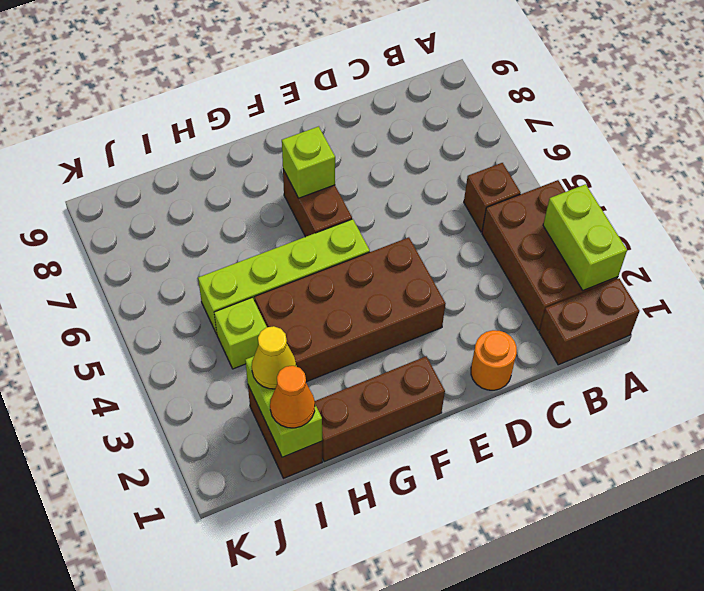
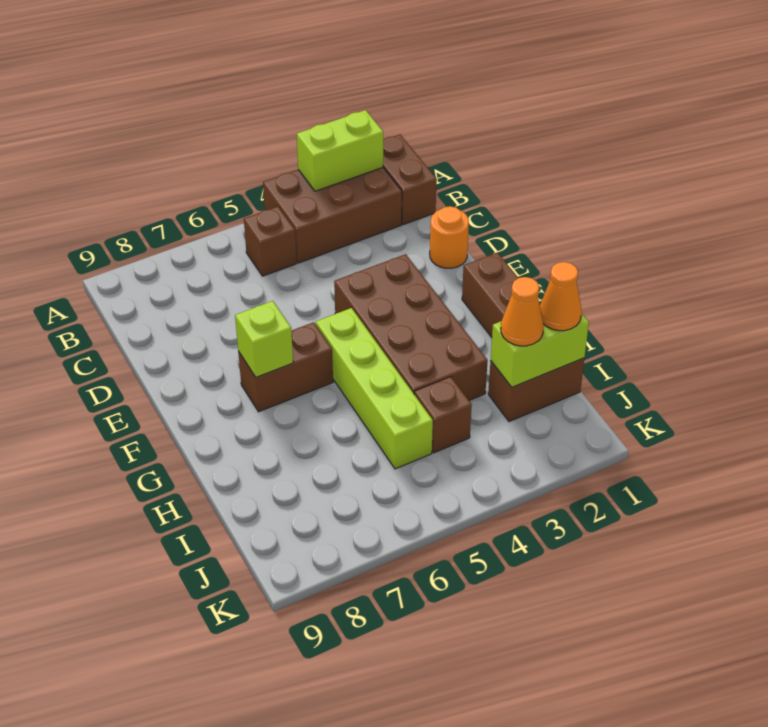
yellow cone I2 level 3 -> orange cone I2 level 3
lime brick I4 level 1 -> brown brick I4 level 1

